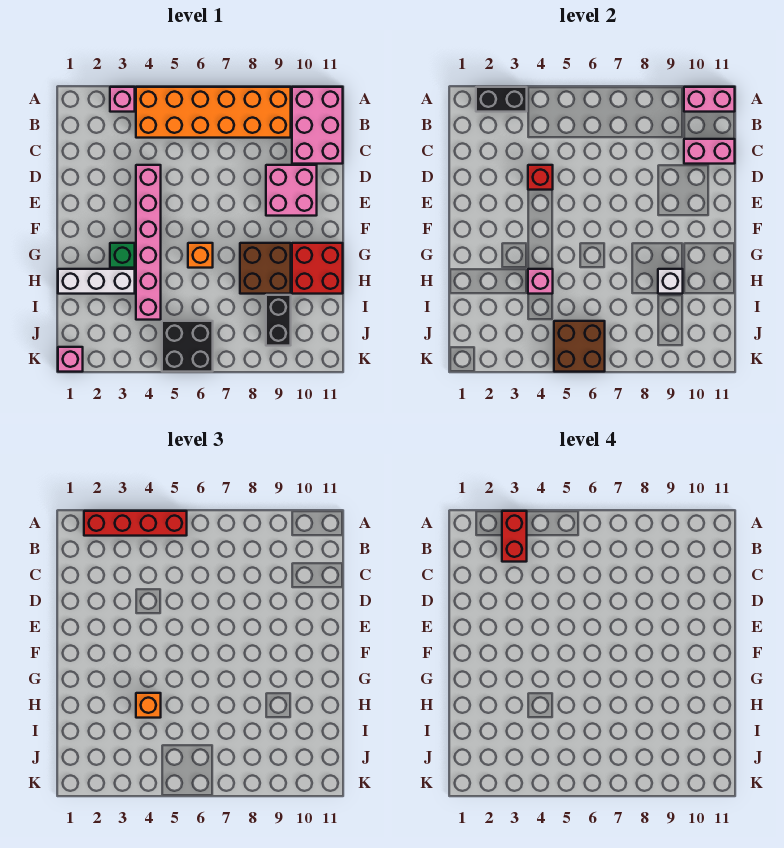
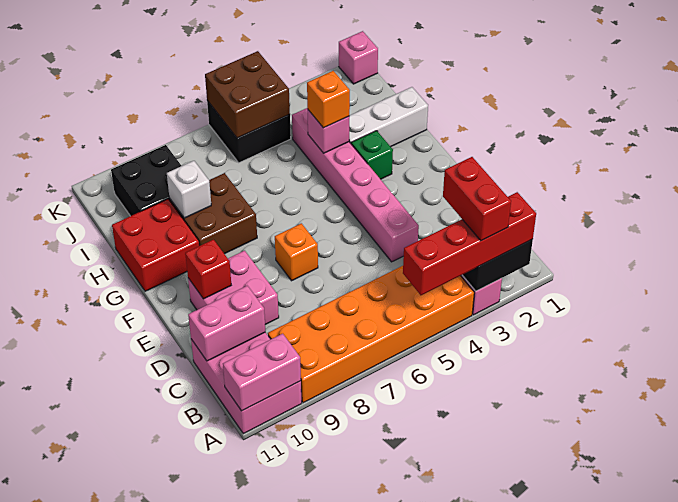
red brick D4 level 2 -> red brick E10 level 2
orange brick G6 level 1 -> orange brick E7 level 1
black brick I9:J9 level 1 -> black brick I9:J10 level 1

